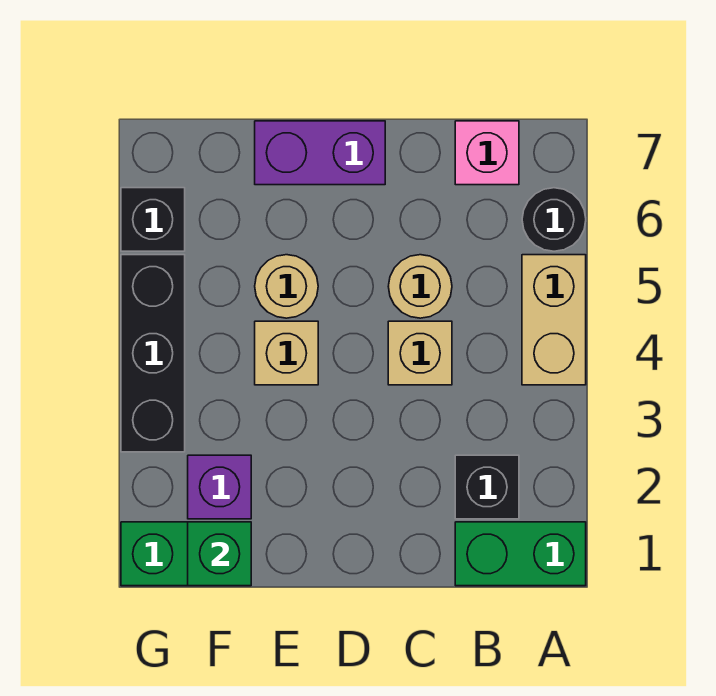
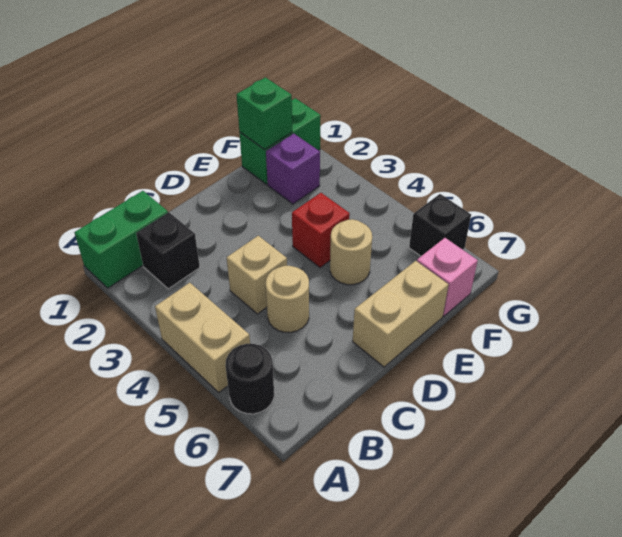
pink brick B7 level 1 -> pink brick F7 level 1
purple brick D7:E7 level 1 -> tan brick D7:E7 level 1
tan brick E4 level 1 -> red brick E4 level 1
black brick G3:G5 level 1 -> none

